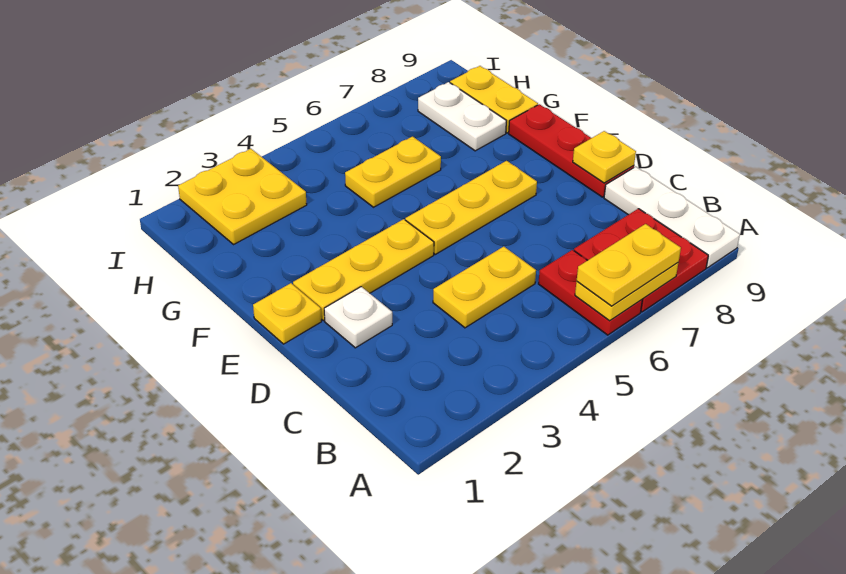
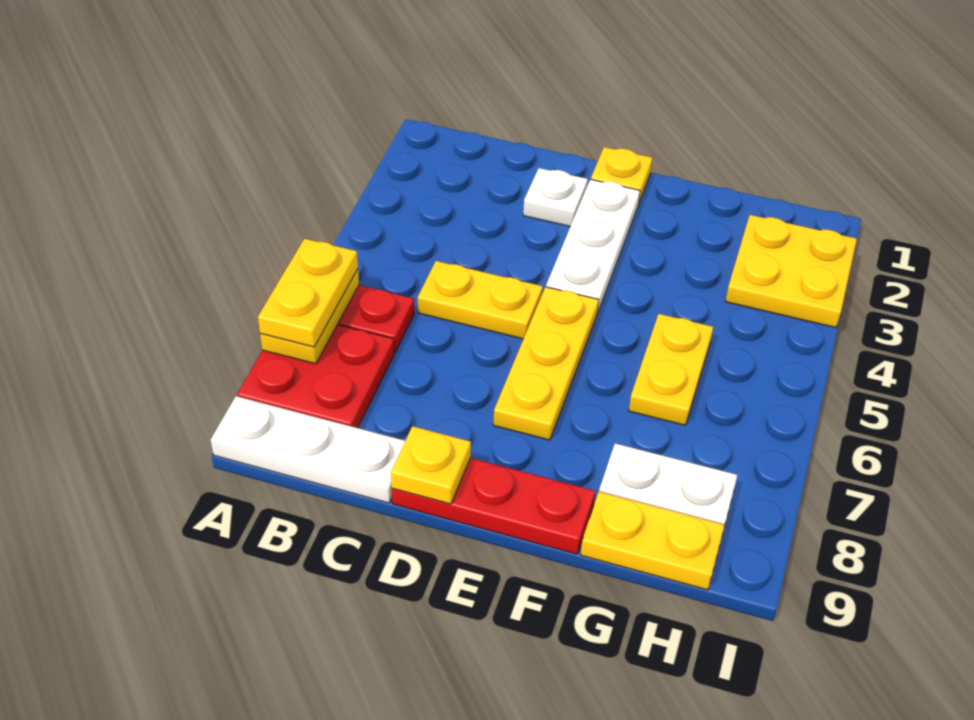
yellow plate C4:C5 level 1 -> yellow plate C5:D5 level 1
yellow plate E2:E4 level 1 -> white plate E2:E4 level 1

